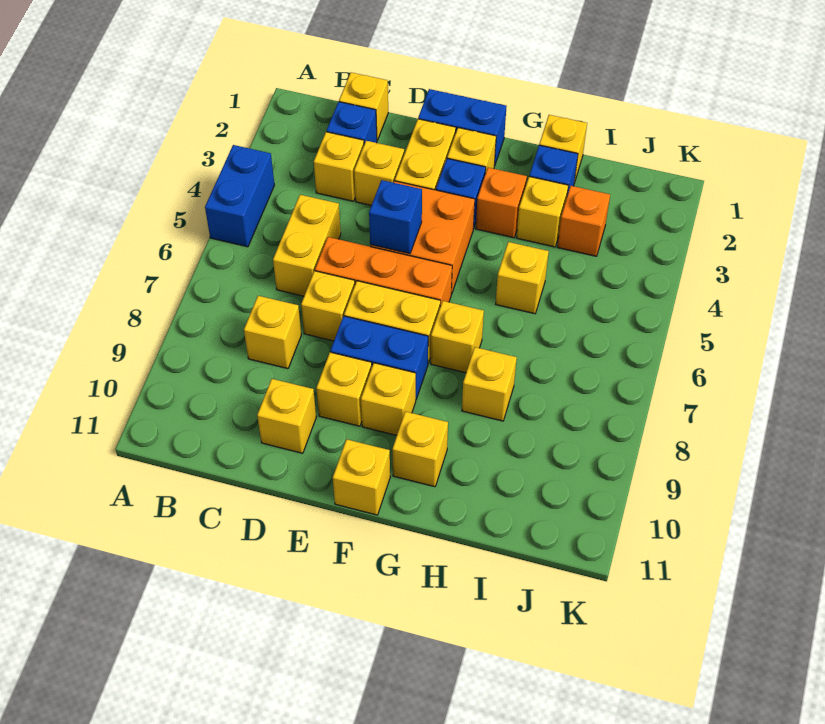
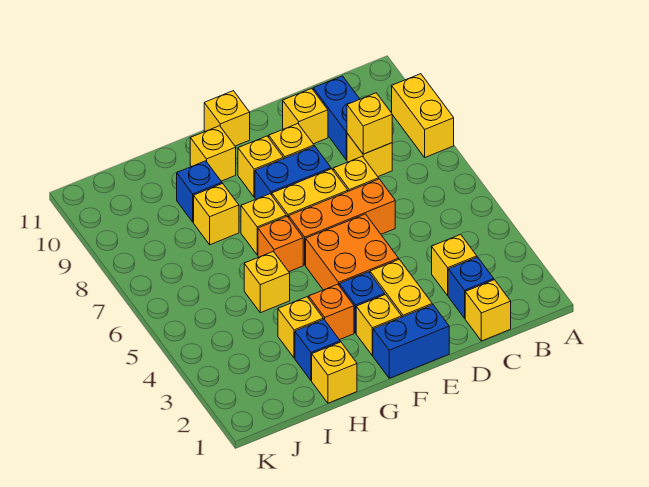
blue brick A4:A5 level 1 -> blue brick C9:C10 level 1
yellow brick C5:C6 level 1 -> yellow brick A8:A9 level 1
yellow brick D3 level 1 -> yellow brick C8 level 2
blue brick E5 level 2 -> blue brick H9 level 1
orange brick I3 level 1 -> orange brick G6 level 1

